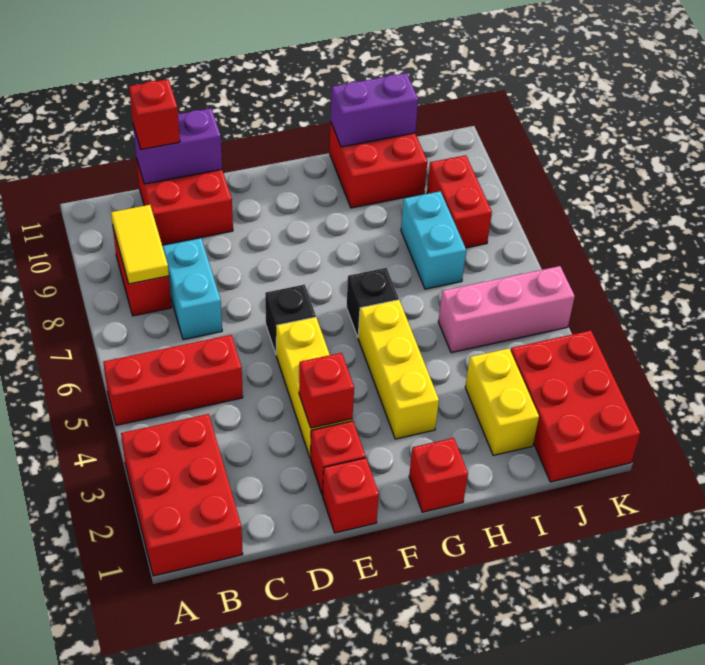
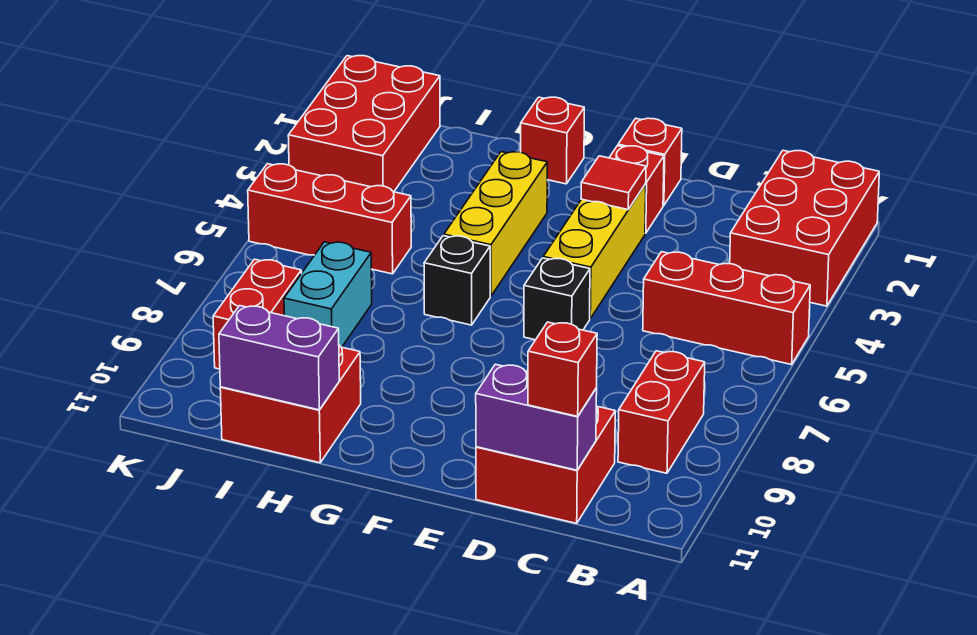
yellow tile B8:B9 level 2 -> none
cyan brick C7:C8 level 1 -> none
red brick E3 level 2 -> red tile E3 level 2
yellow brick I2:I3 level 1 -> none
pink brick I5:K5 level 1 -> red brick I5:K5 level 1

